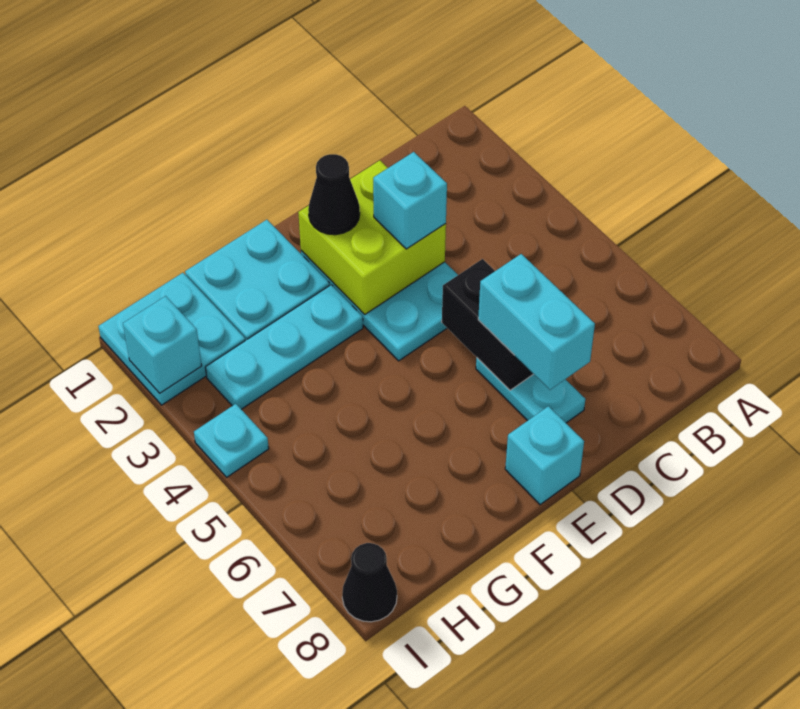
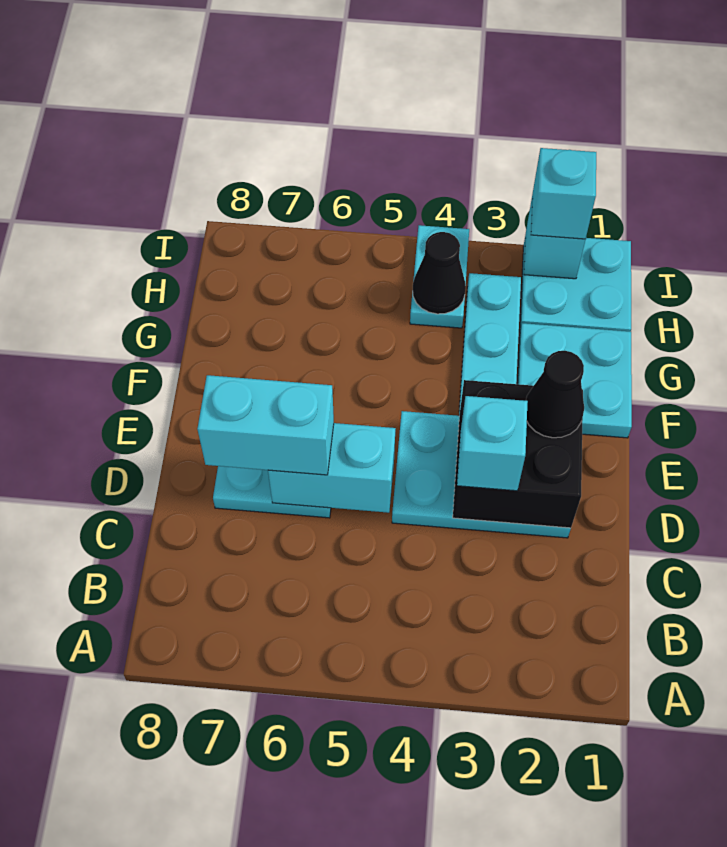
lime brick D2:E3 level 2 -> black brick D2:E3 level 2
black brick D5:D6 level 2 -> cyan brick D5:D6 level 2
cyan brick E8 level 1 -> cyan brick I2 level 3
cyan plate I4 level 1 -> cyan plate H4:I4 level 1
black cone I8 level 1 -> black cone H4 level 2

